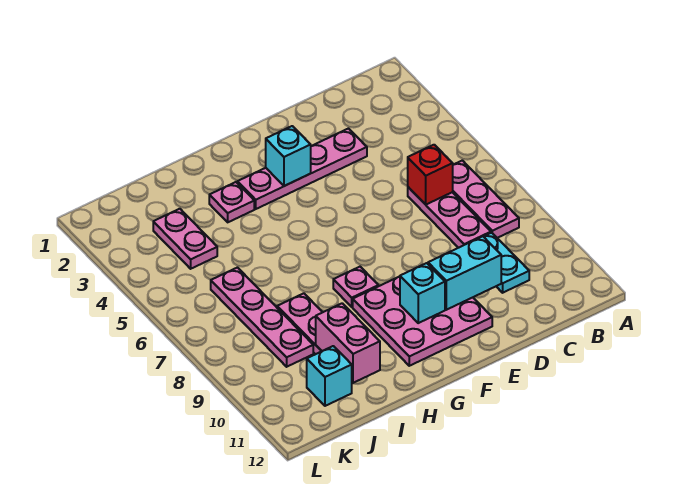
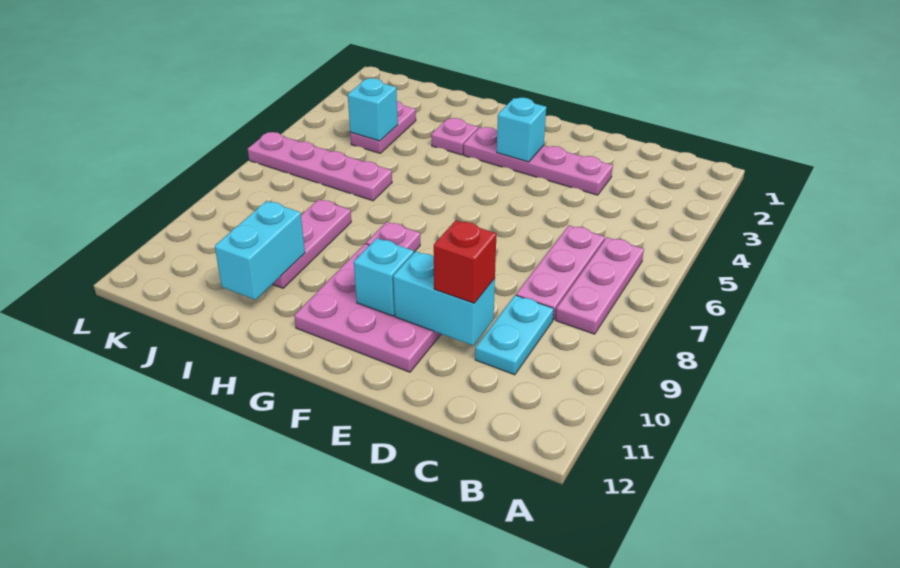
red brick C6 level 2 -> red brick D10 level 3
pink brick I10:I11 level 2 -> cyan brick I10:I11 level 2
pink plate J6:J9 level 1 -> pink plate I6:L6 level 1
cyan brick J11 level 1 -> cyan brick J4 level 2

